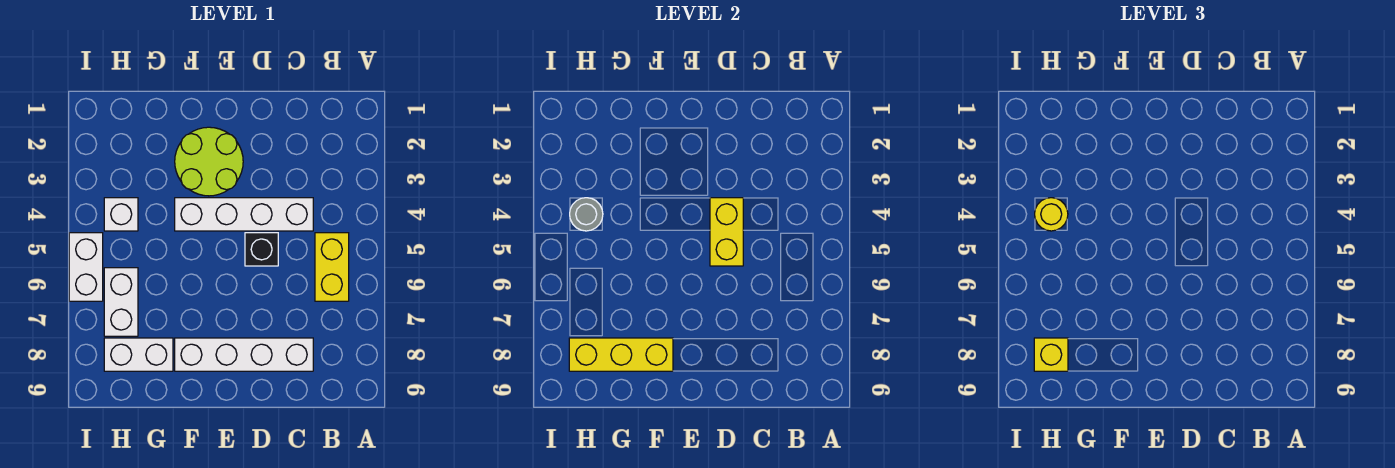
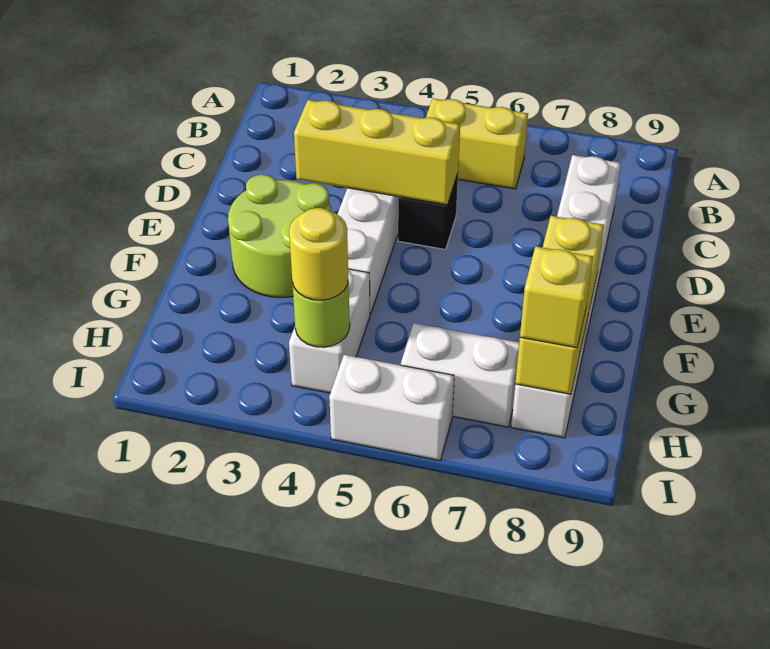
yellow brick D4:D5 level 2 -> yellow brick D3:D5 level 2
white brick H4 level 1 -> white brick G4:H4 level 1
grey round brick H4 level 2 -> lime round brick H4 level 2

